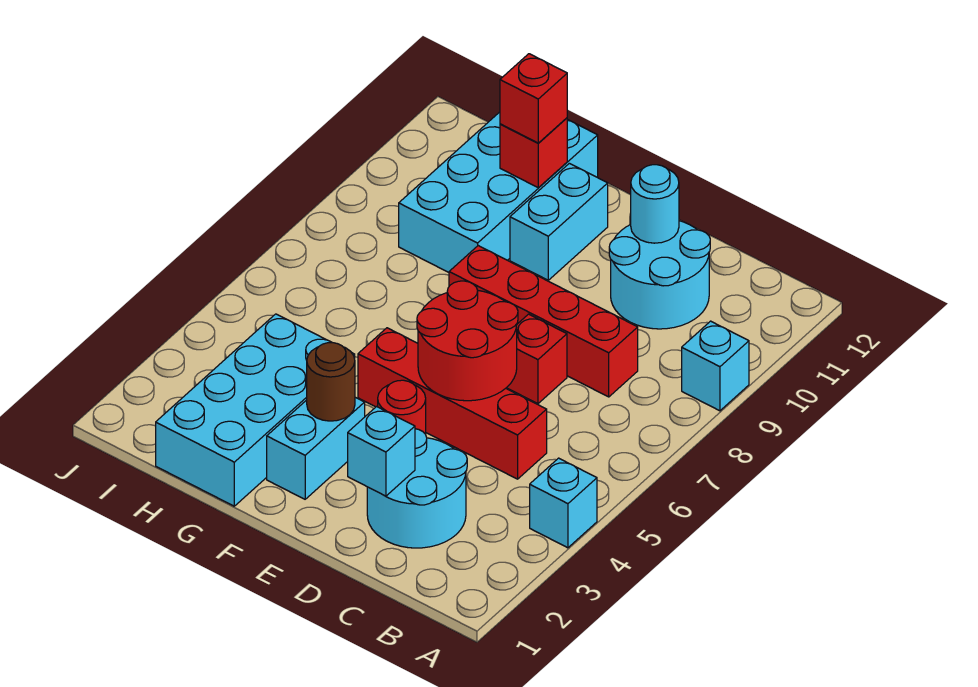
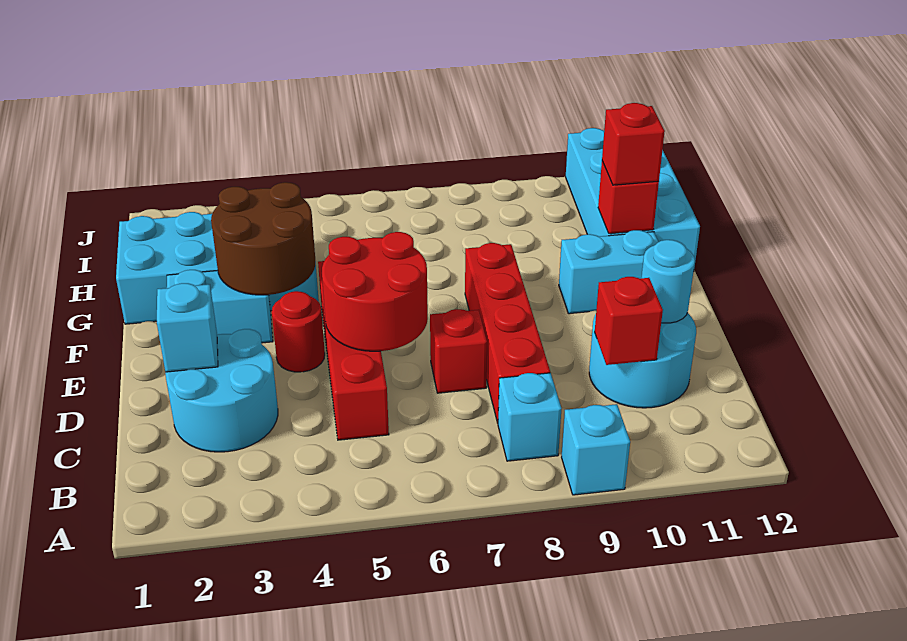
cyan brick A4 level 1 -> cyan brick B8 level 1
none -> red brick C10 level 2
brown round brick F3 level 2 -> brown round brick F3:G4 level 2
cyan brick G9:H12 level 1 -> cyan brick G11:J12 level 1

